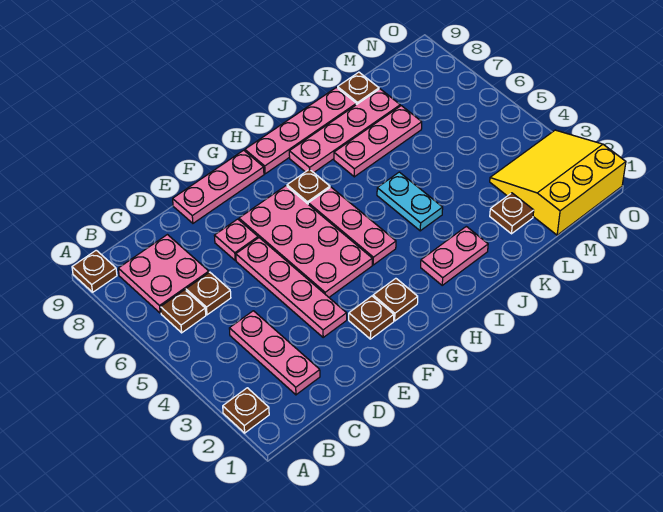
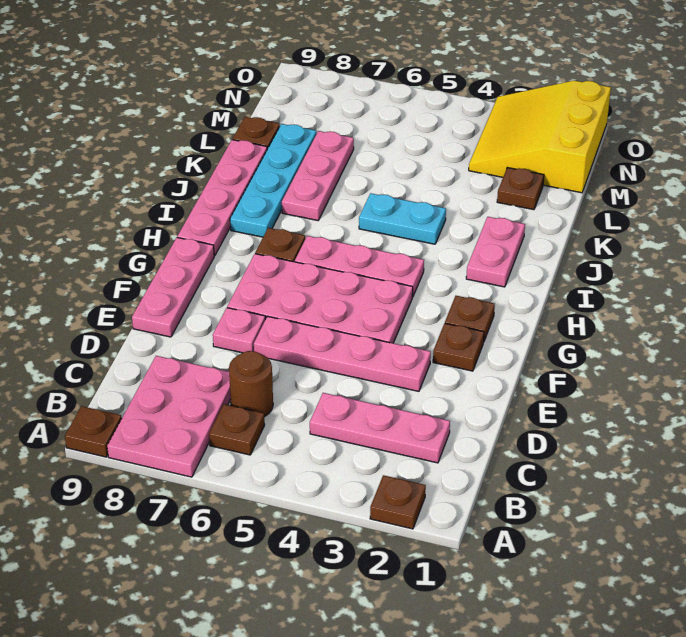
pink plate B7:C8 level 1 -> pink plate A7:C8 level 1
brown plate C6 level 1 -> brown round brick C6 level 1
pink plate I8:L8 level 1 -> cyan plate I8:L8 level 1

